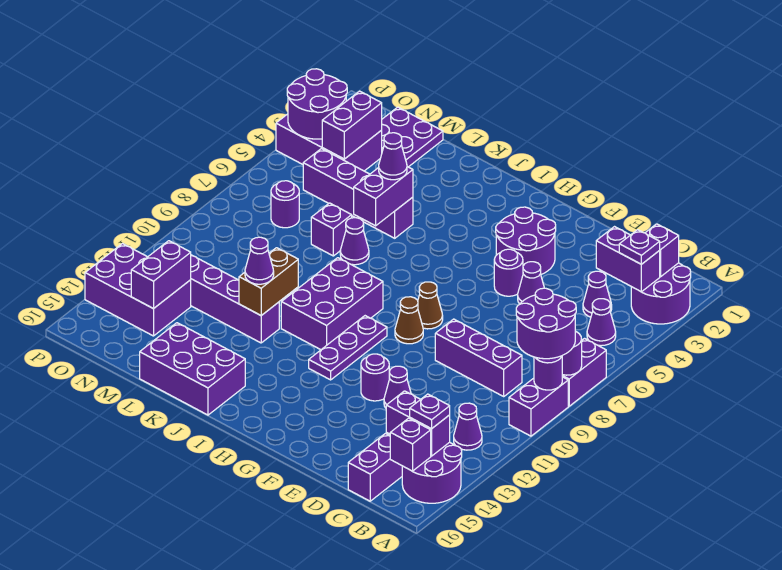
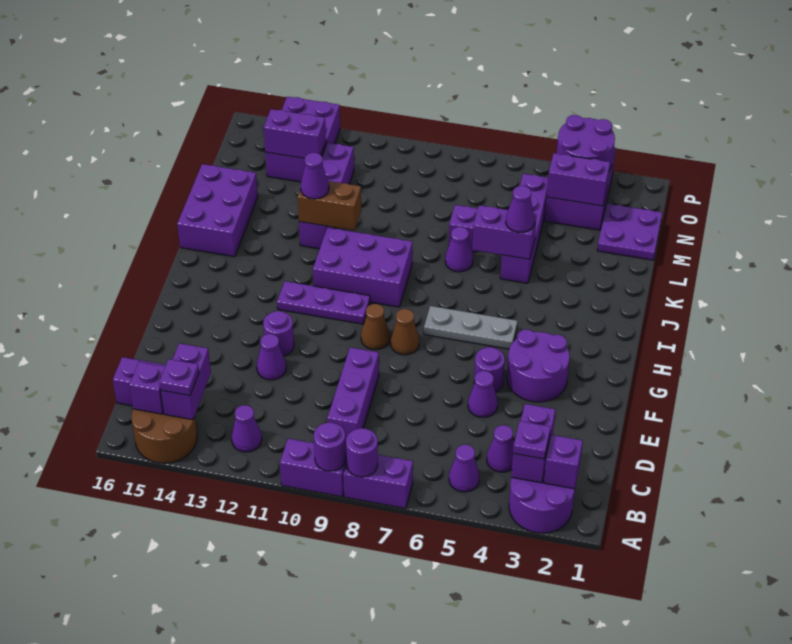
purple round brick A8:B9 level 3 -> none
purple round brick A14:B15 level 1 -> brown round brick A14:B15 level 1
none -> grey plate H5:H7 level 1
purple round brick N7 level 1 -> none

